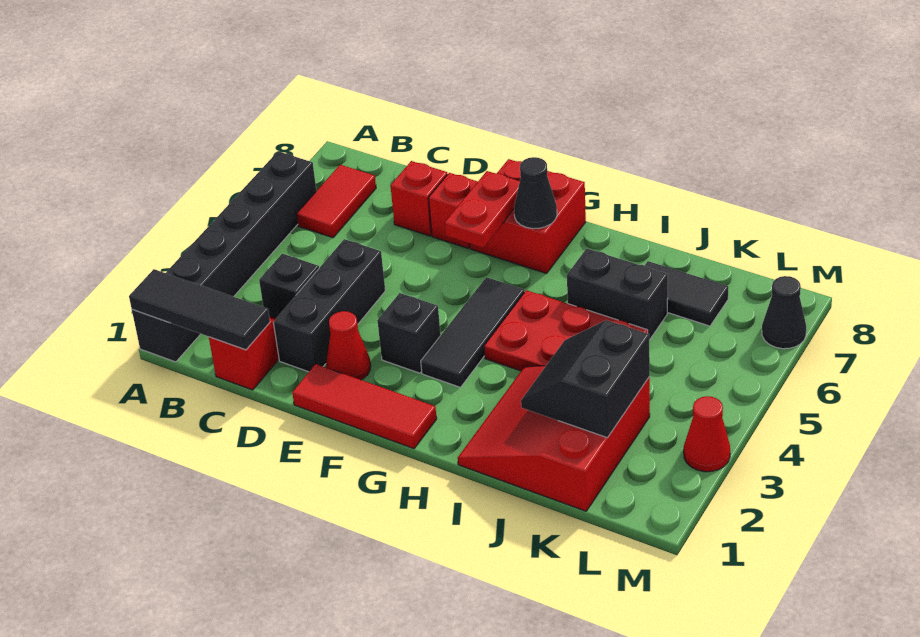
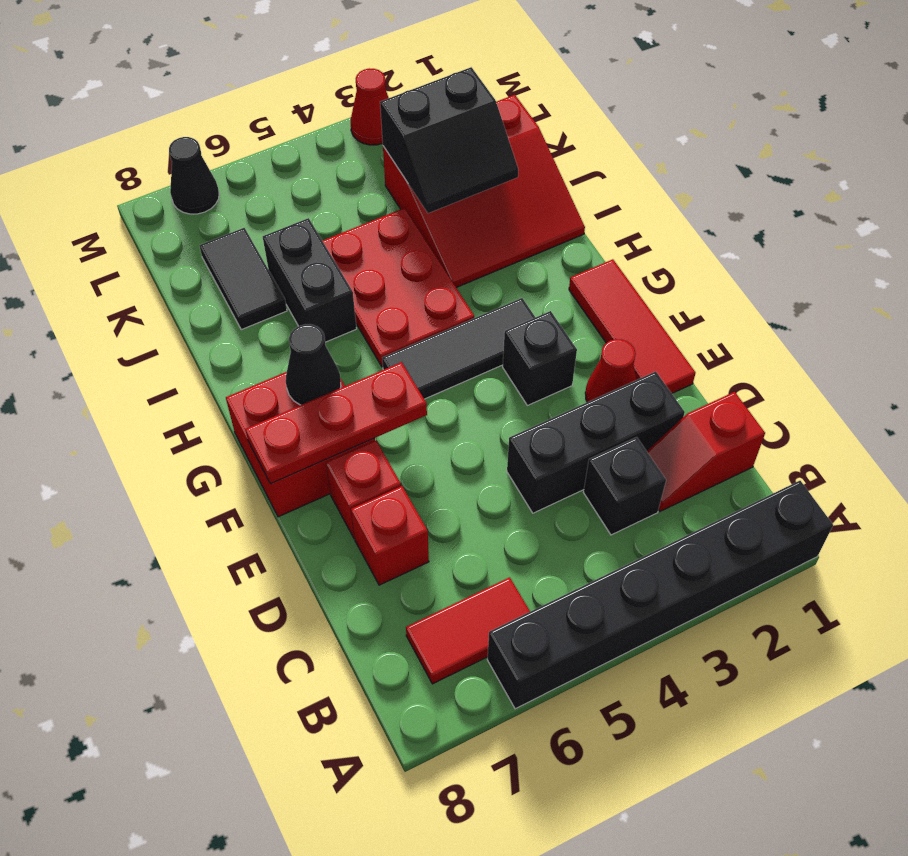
black tile A1:C1 level 2 -> none
red plate F6:F7 level 2 -> red plate F6:F8 level 2

